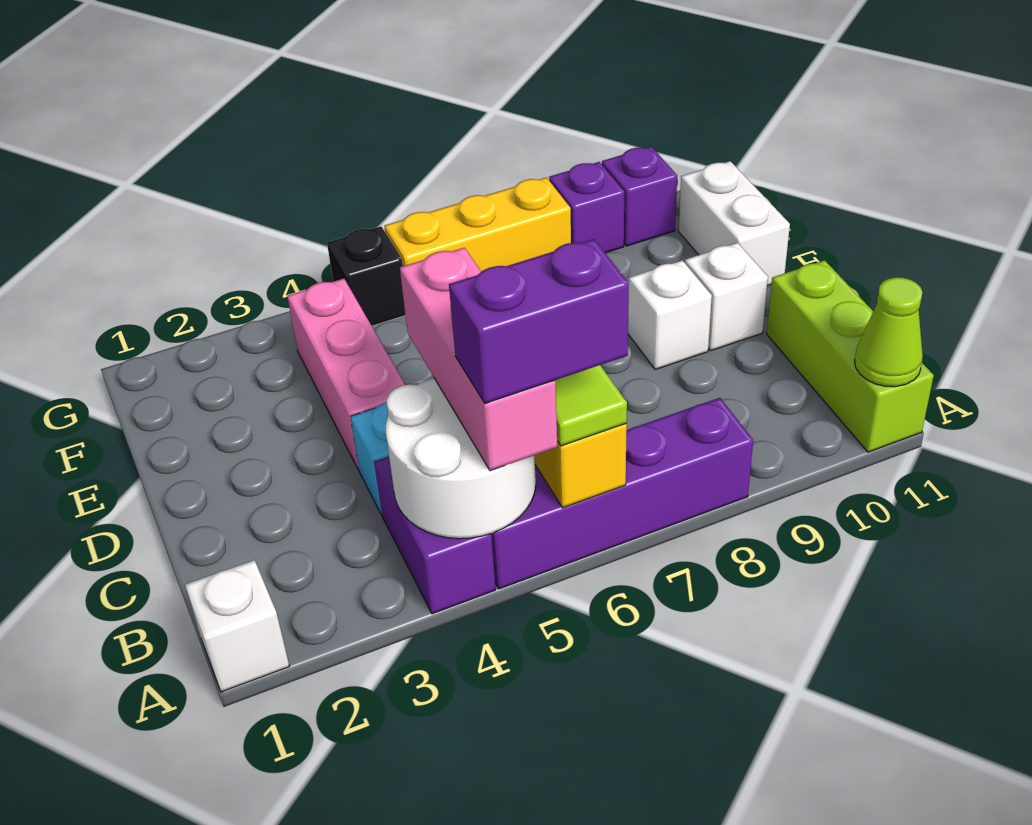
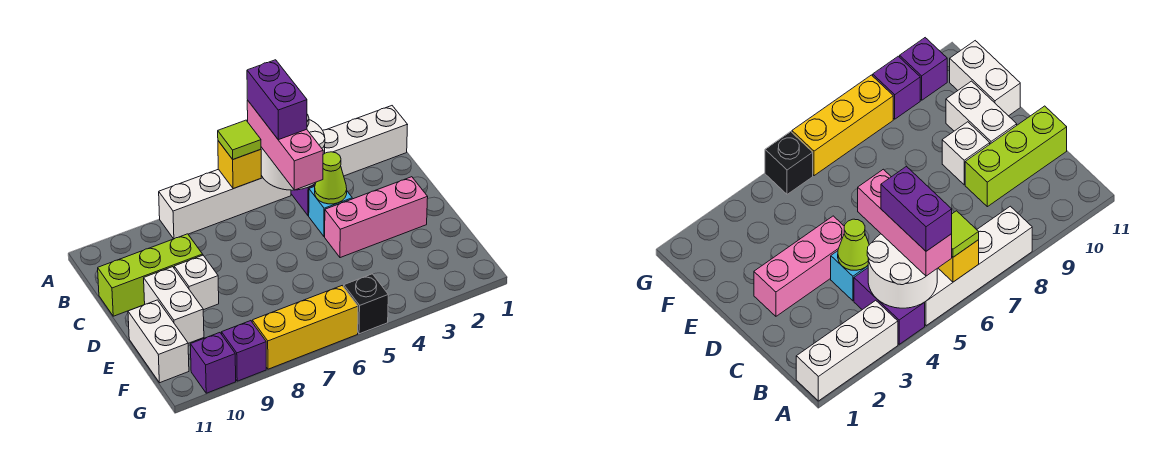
white brick A1 level 1 -> white brick A1:A3 level 1
purple brick A5:A8 level 1 -> white brick A5:A8 level 1
purple brick A5:A6 level 4 -> purple brick A5:B5 level 4
lime brick A11:C11 level 1 -> lime brick C9:C11 level 1
lime cone A11 level 2 -> lime cone C4 level 2
pink brick D4:F4 level 1 -> pink brick D2:D4 level 1
white brick D10 level 1 -> white brick D10:E10 level 1

